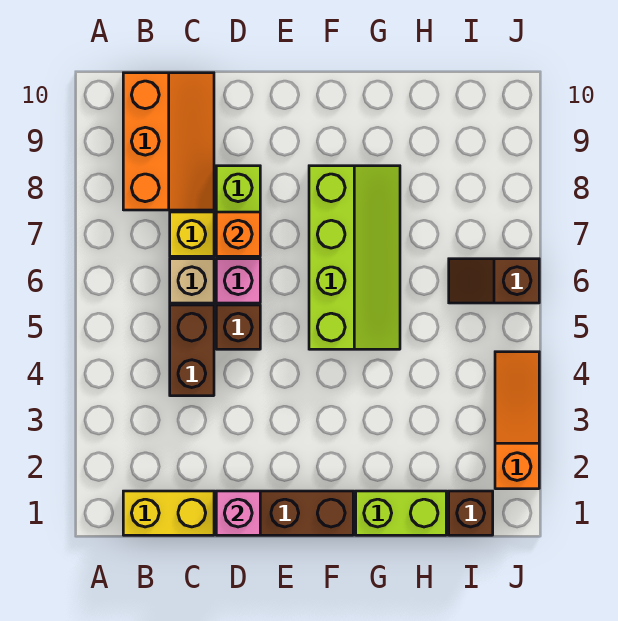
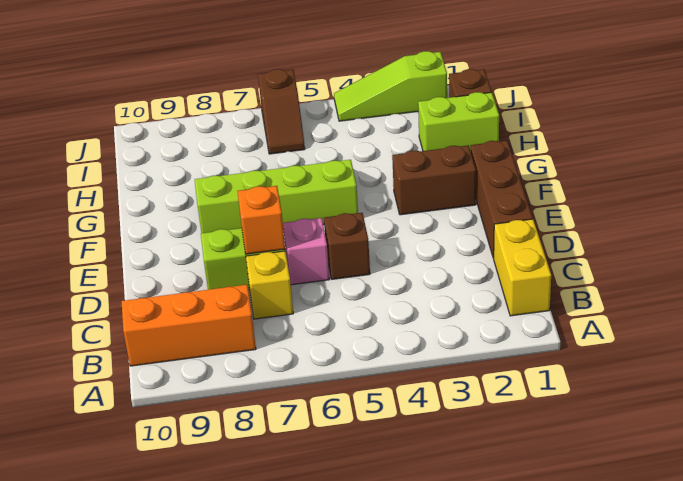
brown brick C4:C5 level 1 -> brown brick F2:F3 level 1
tan brick C6 level 1 -> none
pink brick D1 level 2 -> none
lime brick G1:H1 level 1 -> lime brick H1:H2 level 1
orange slope J2:J4 level 1 top 2 -> lime slope J2:J4 level 1 top 2

